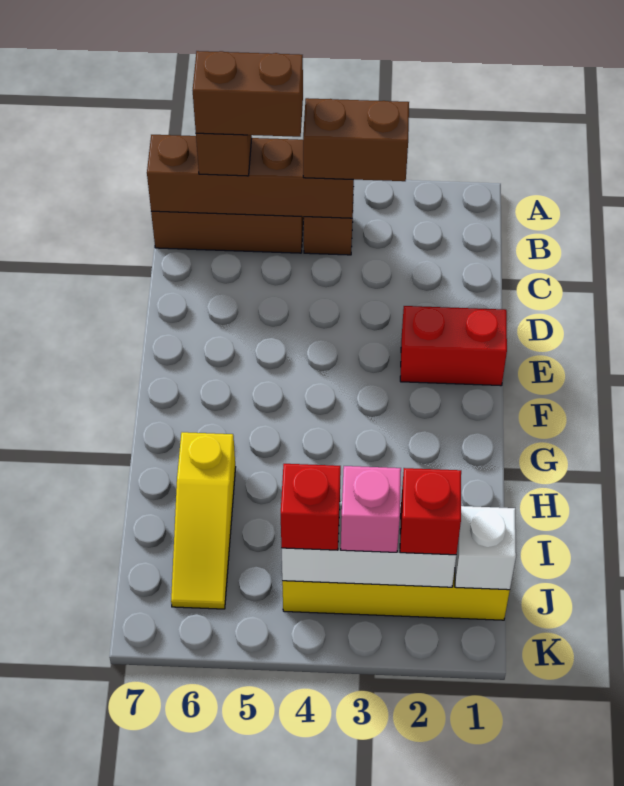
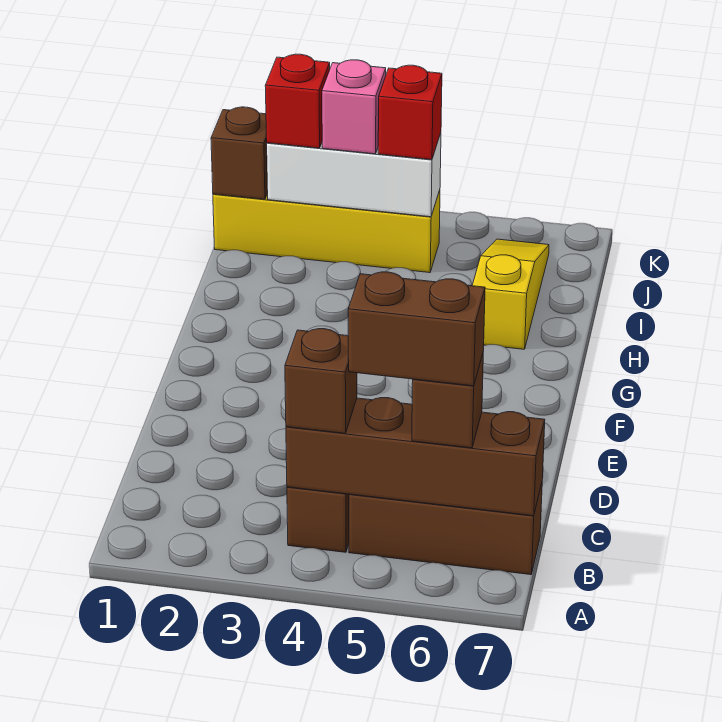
brown brick B3:B4 level 3 -> brown brick B4 level 3
red brick E1:E2 level 1 -> none
white brick J1 level 2 -> brown brick J1 level 2

